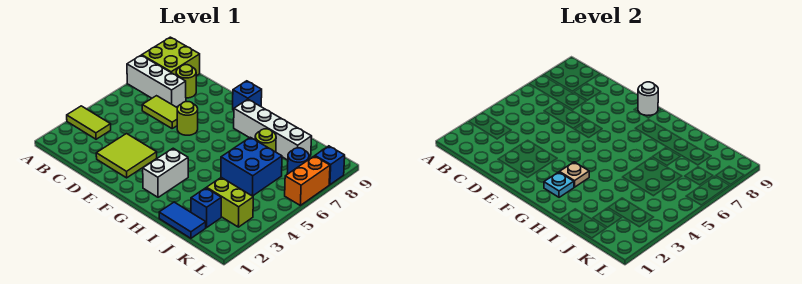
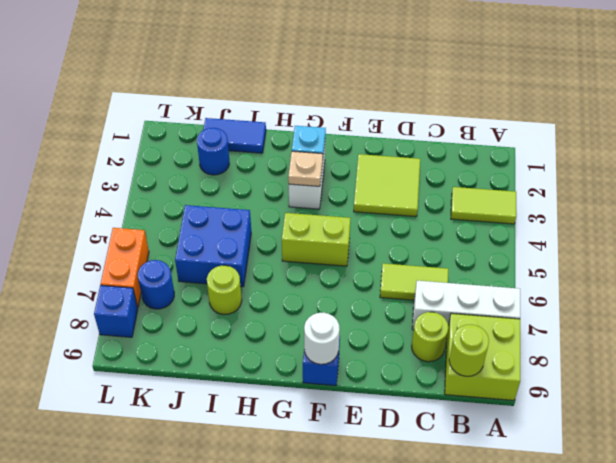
lime round brick E6 level 1 -> lime round brick B9 level 2
white brick G8:J8 level 1 -> none
blue brick J2 level 1 -> blue round brick J2 level 1
lime brick J3:K3 level 1 -> lime brick F5:G5 level 1

